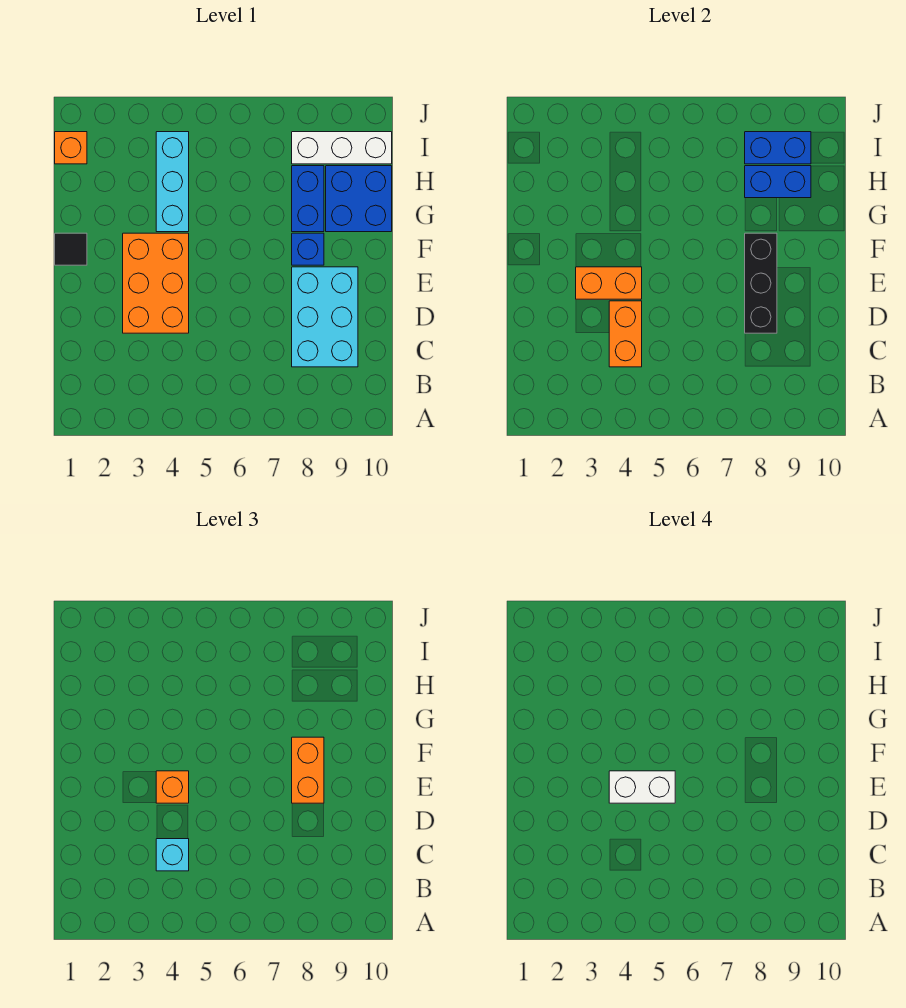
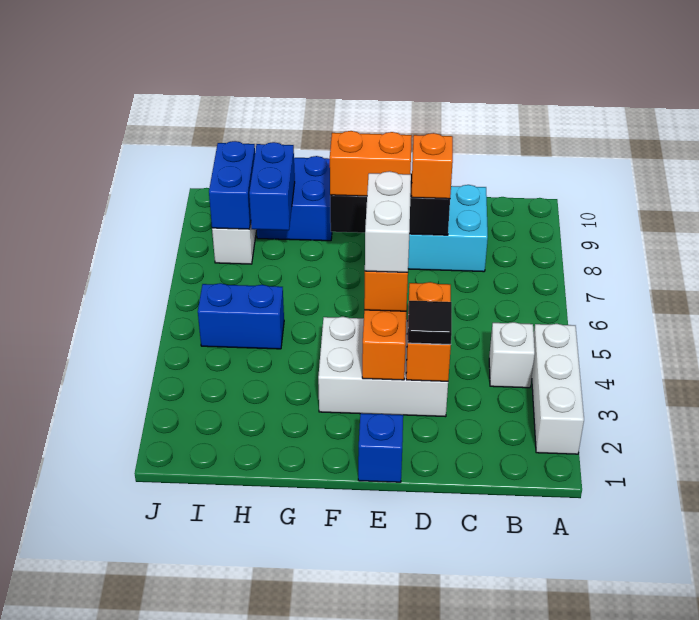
none -> white brick A2:A4 level 1
none -> white brick B4 level 1
orange brick C4:D4 level 2 -> orange brick D3:D4 level 2
cyan brick C4 level 3 -> none
orange brick D3:F4 level 1 -> white brick D3:F4 level 1
black tile F1 level 1 -> black tile D3 level 3
blue brick F8 level 1 -> blue brick E1 level 1
cyan brick G4:I4 level 1 -> none
blue brick G8:H8 level 1 -> blue brick H5:I5 level 1
orange brick I1 level 1 -> orange brick D8 level 3

